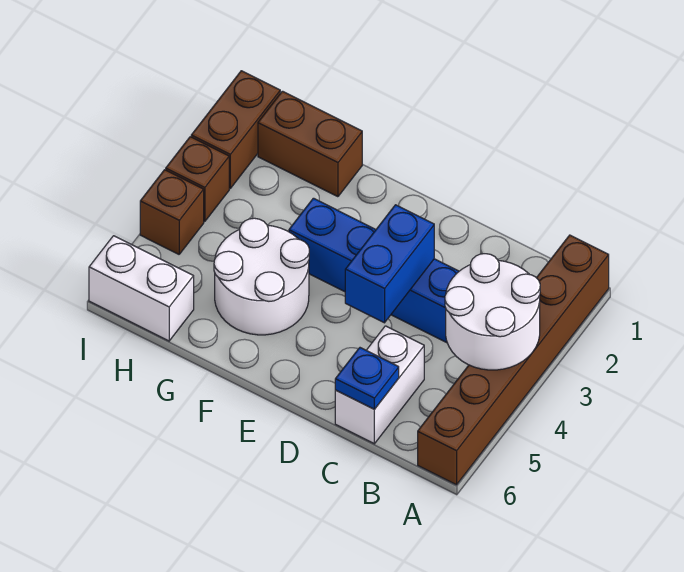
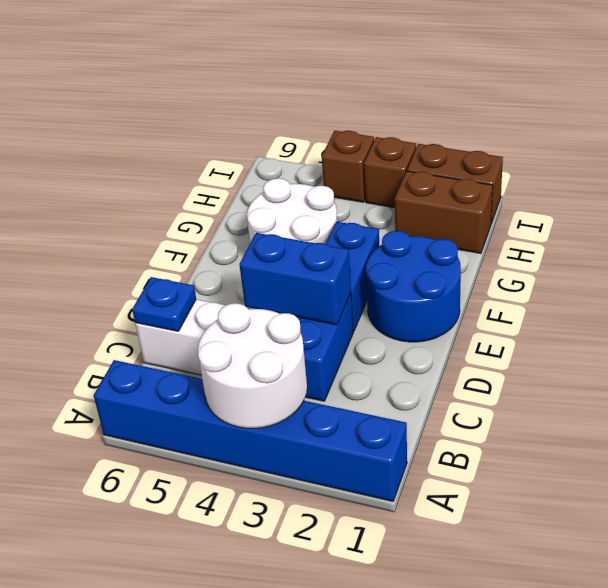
brown brick A1:A6 level 1 -> blue brick A1:A6 level 1
none -> blue round brick E1:F2 level 1
brown brick G1:H1 level 1 -> brown brick H1:H2 level 1
white brick H6:I6 level 1 -> none

